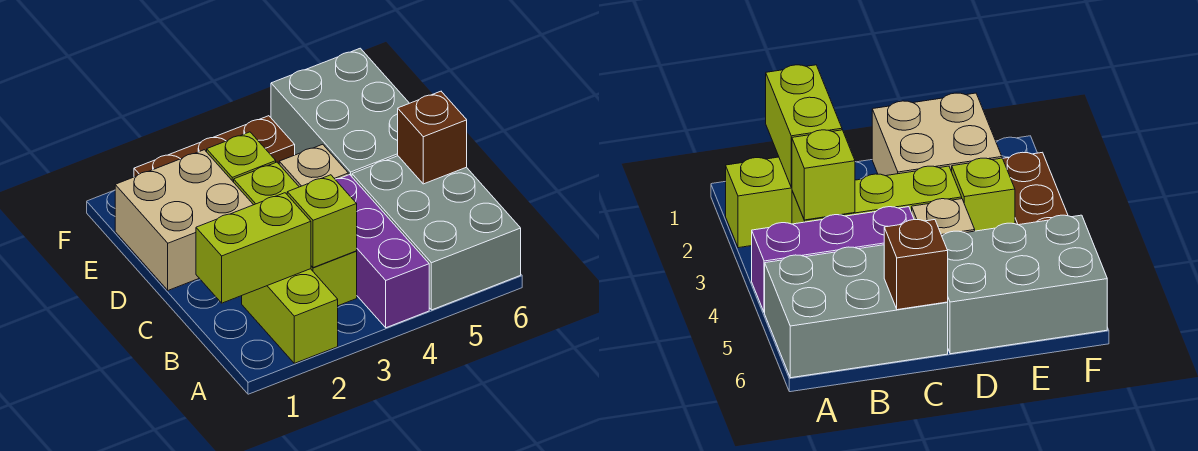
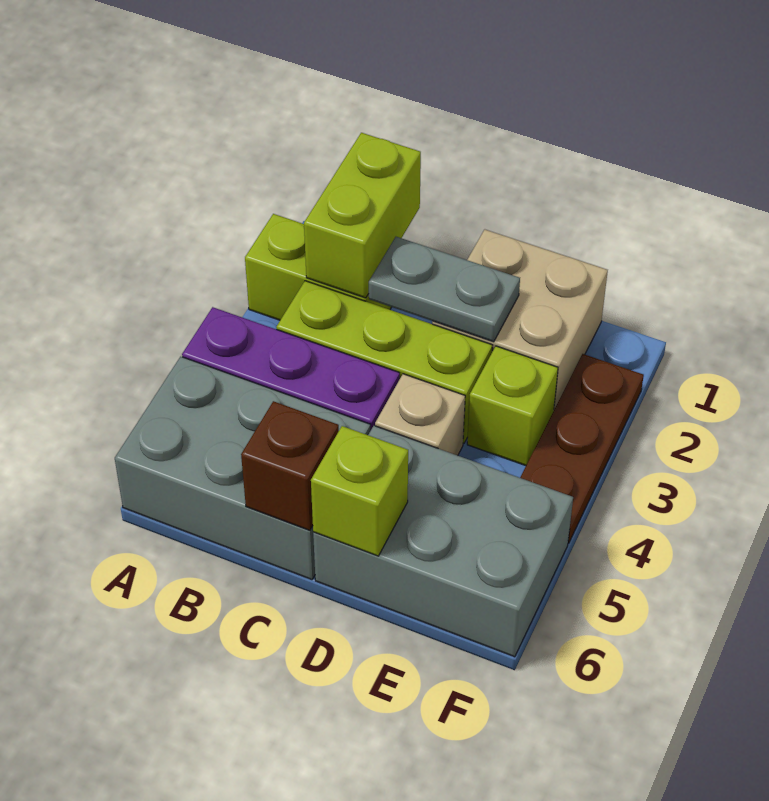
lime brick B3 level 2 -> lime brick D6 level 2
none -> grey plate C2:D2 level 2

